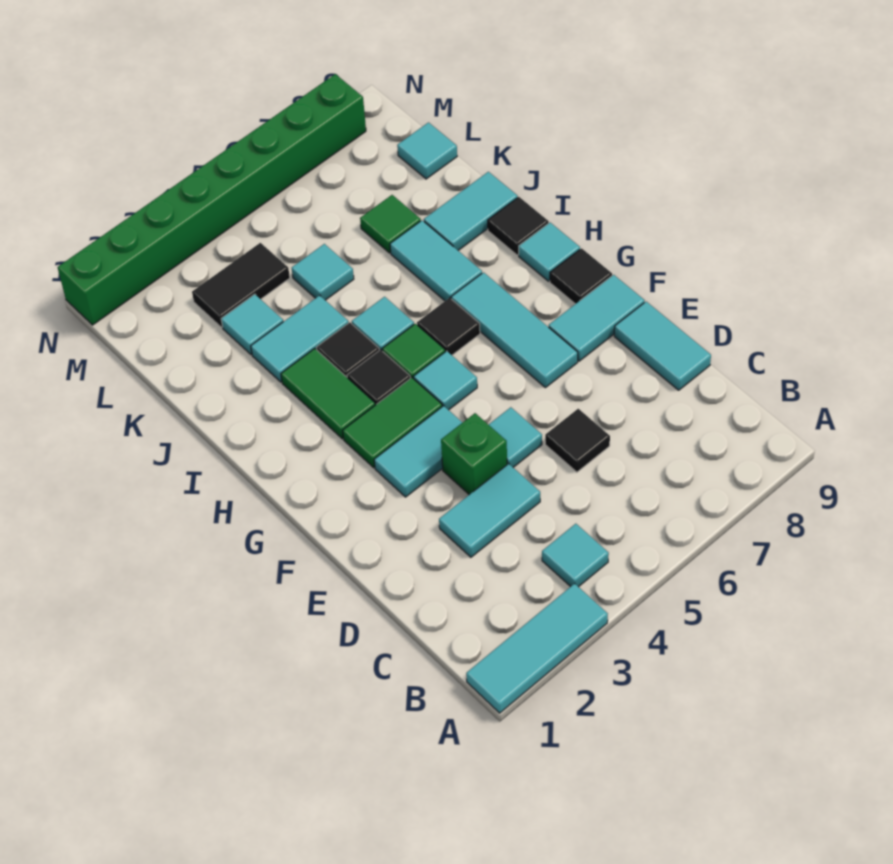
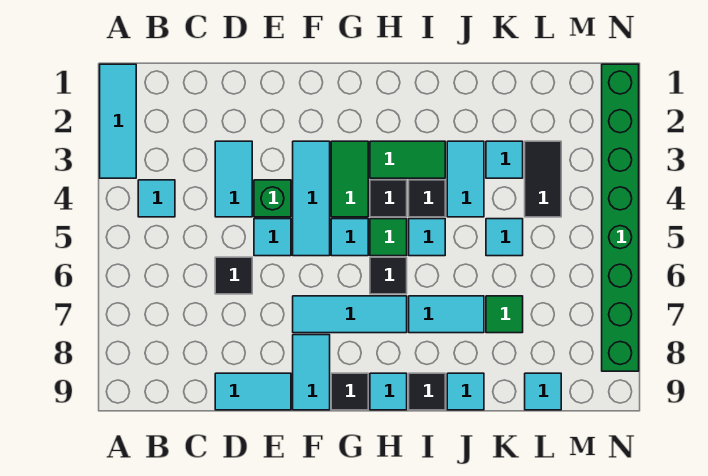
cyan tile F3:F4 level 1 -> cyan tile F3:F5 level 1
cyan tile J8:J9 level 1 -> cyan tile J9 level 1

